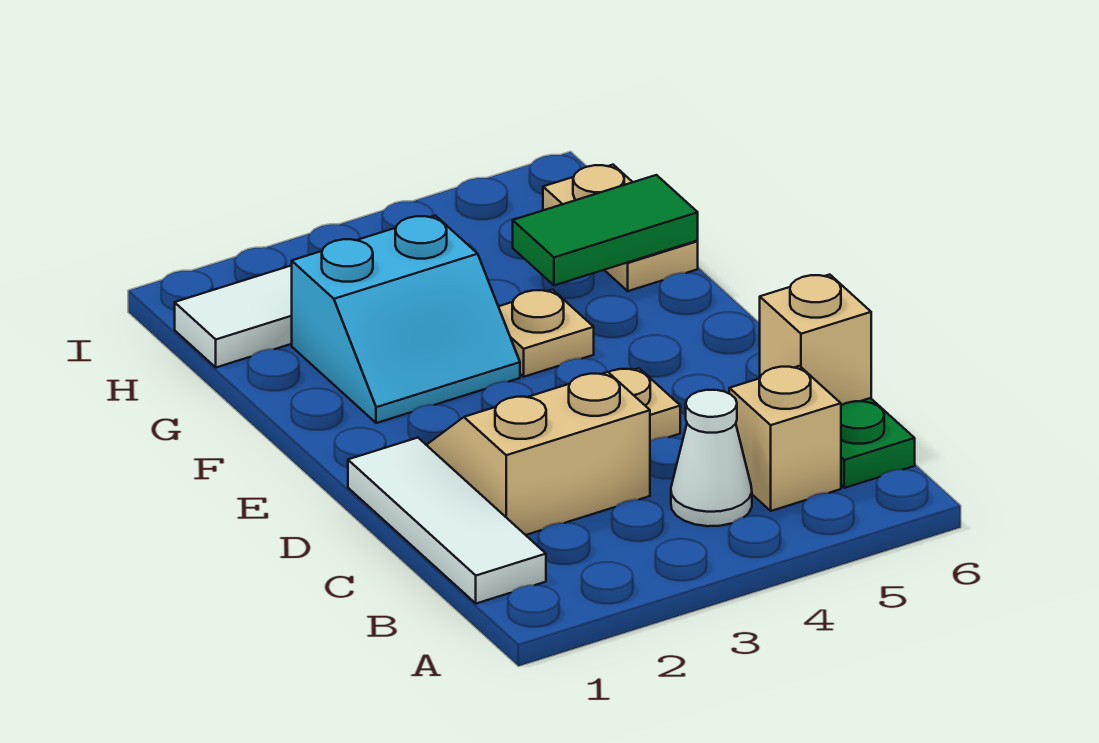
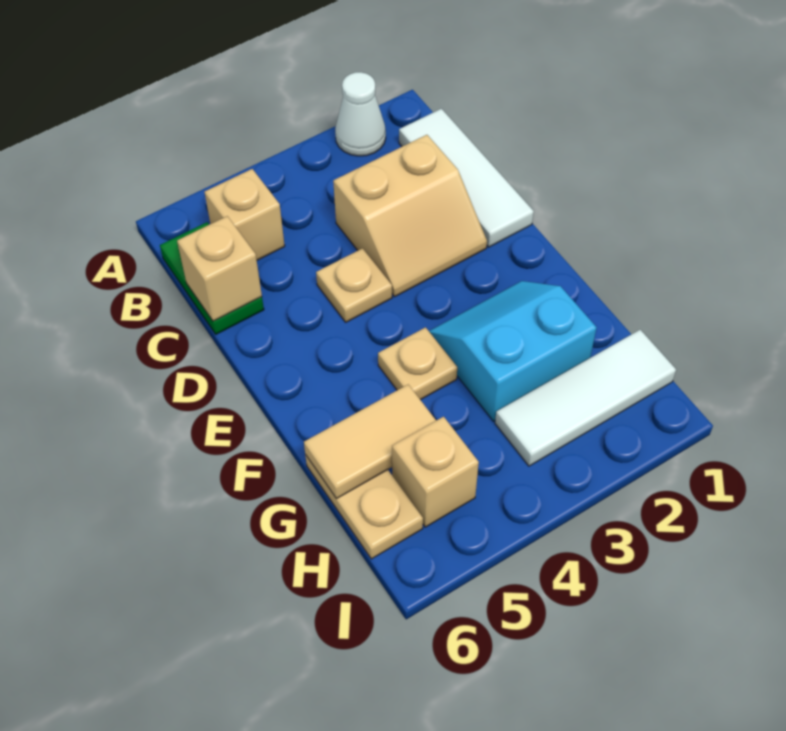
white cone B4 level 1 -> white cone A2 level 1
green tile G5:G6 level 2 -> tan tile G5:G6 level 2
none -> tan brick H5 level 1

